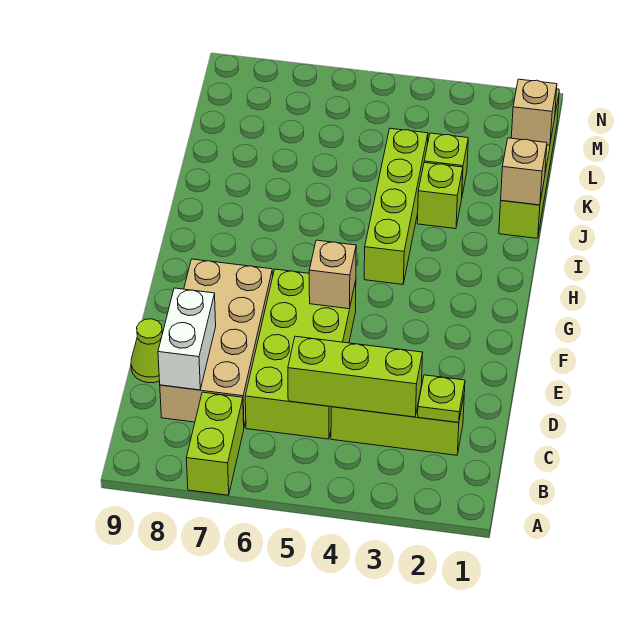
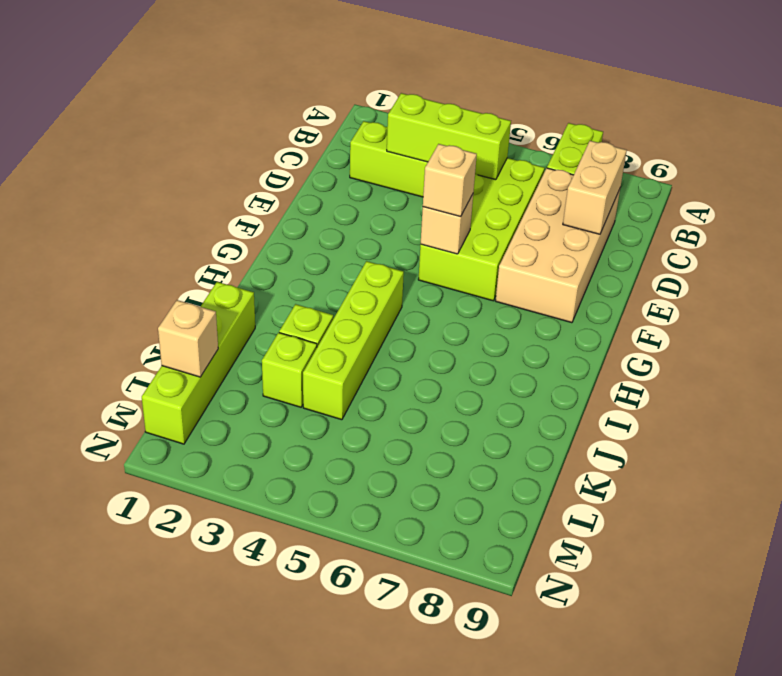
lime plate C2 level 2 -> none
white brick C8:D8 level 2 -> tan brick C8:D8 level 2
lime cone D9 level 1 -> none
tan brick J1 level 2 -> tan brick F5 level 3

